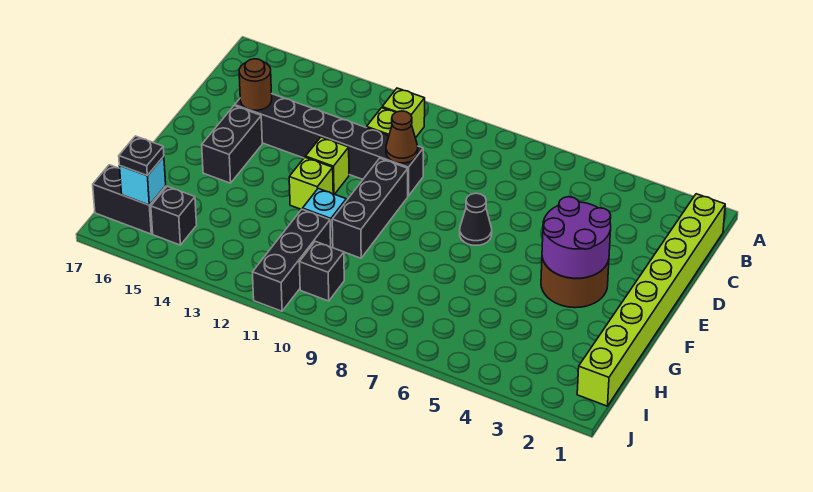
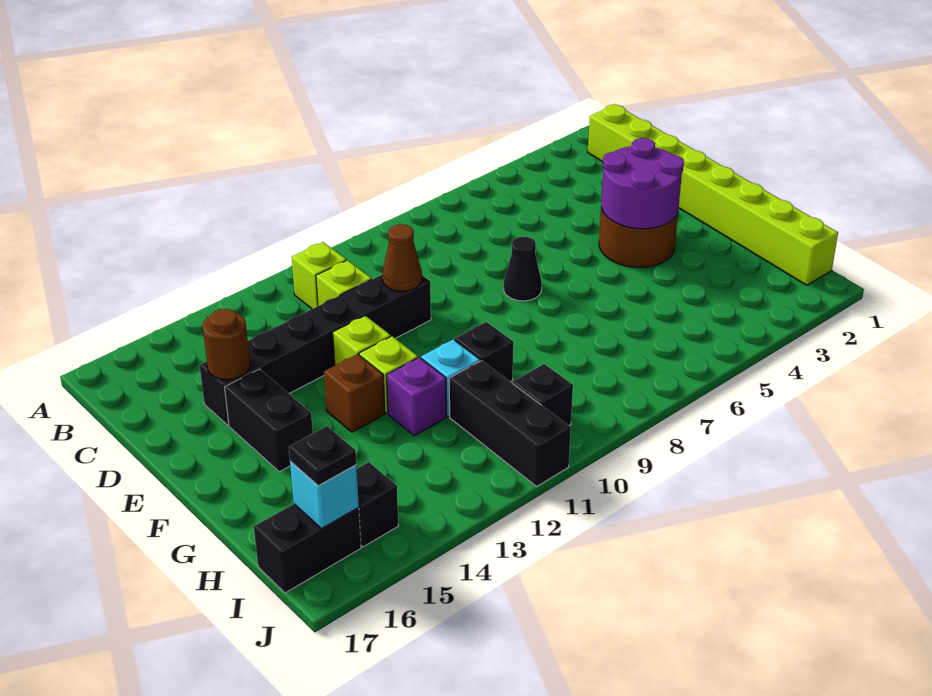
black brick E10:G10 level 1 -> black brick G10 level 1
none -> brown brick F13 level 1
none -> purple brick G12 level 1

